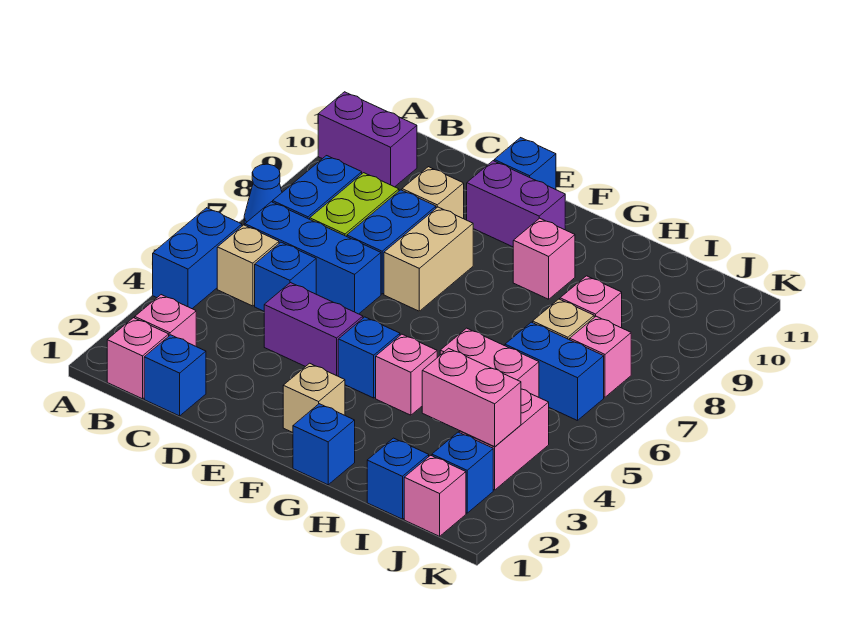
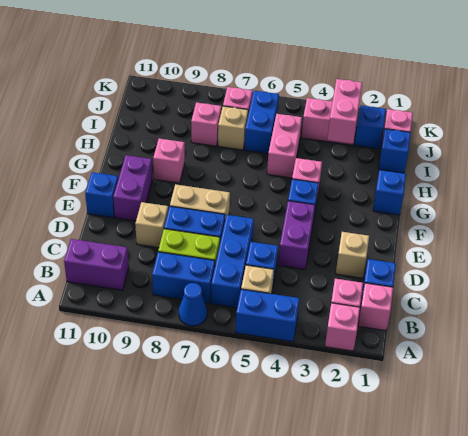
none -> pink brick A2 level 1
purple brick A10:B10 level 1 -> purple brick B10:B11 level 1
tan brick F2 level 1 -> tan brick D2 level 1

